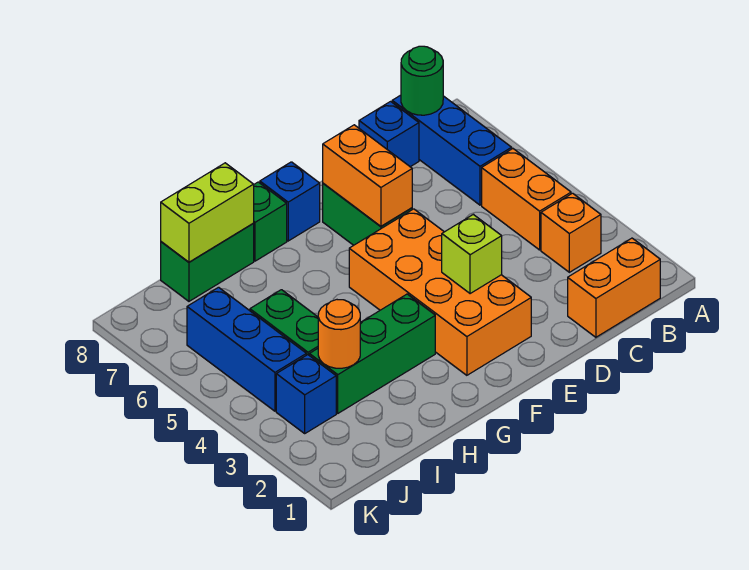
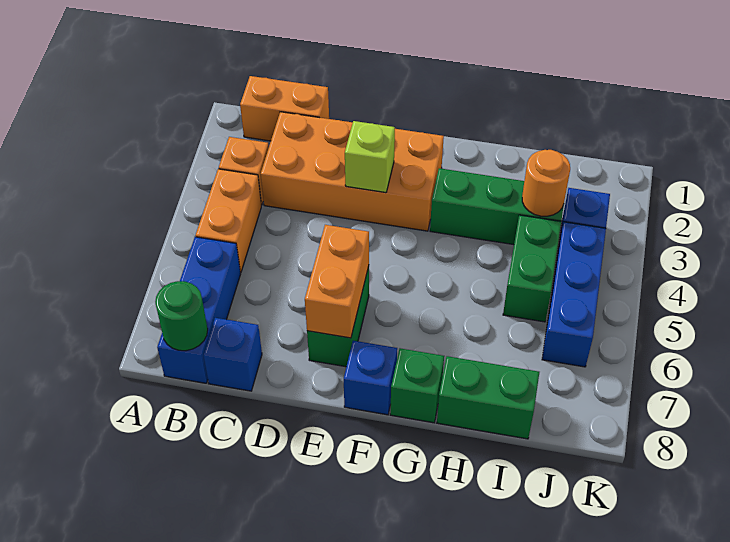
orange brick E2:F5 level 1 -> orange brick C2:F3 level 1
lime brick H8:I8 level 2 -> none

